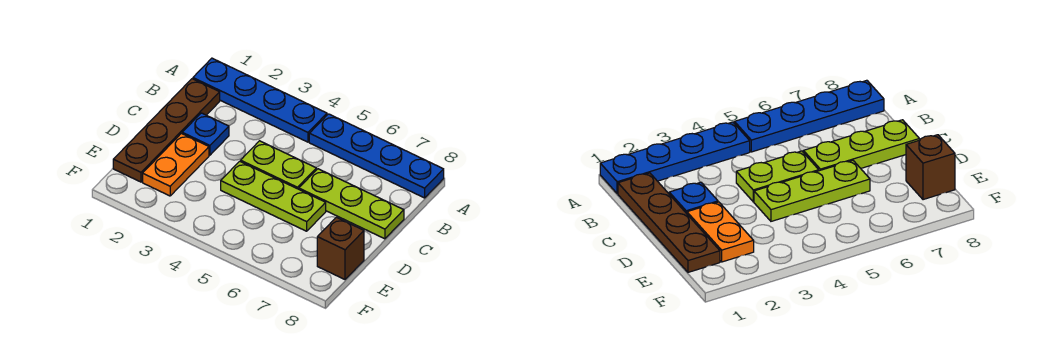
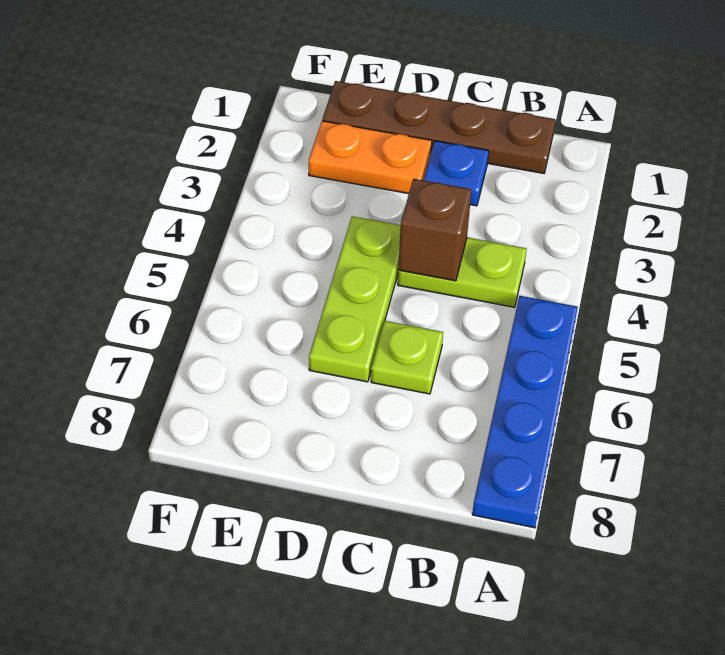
blue plate A1:A4 level 1 -> none
lime plate C4:C5 level 1 -> lime plate B4:C4 level 1
lime plate C6:C8 level 1 -> lime plate C6 level 1
brown brick E8 level 1 -> brown brick C4 level 2

